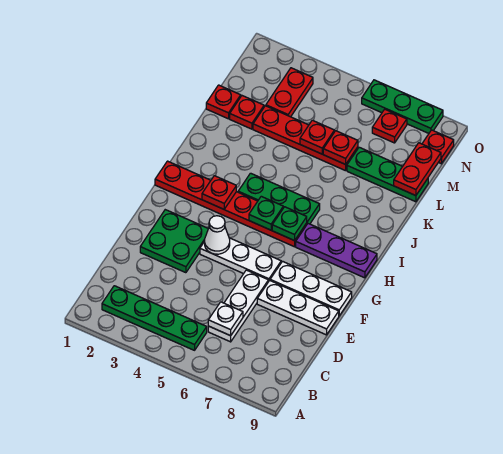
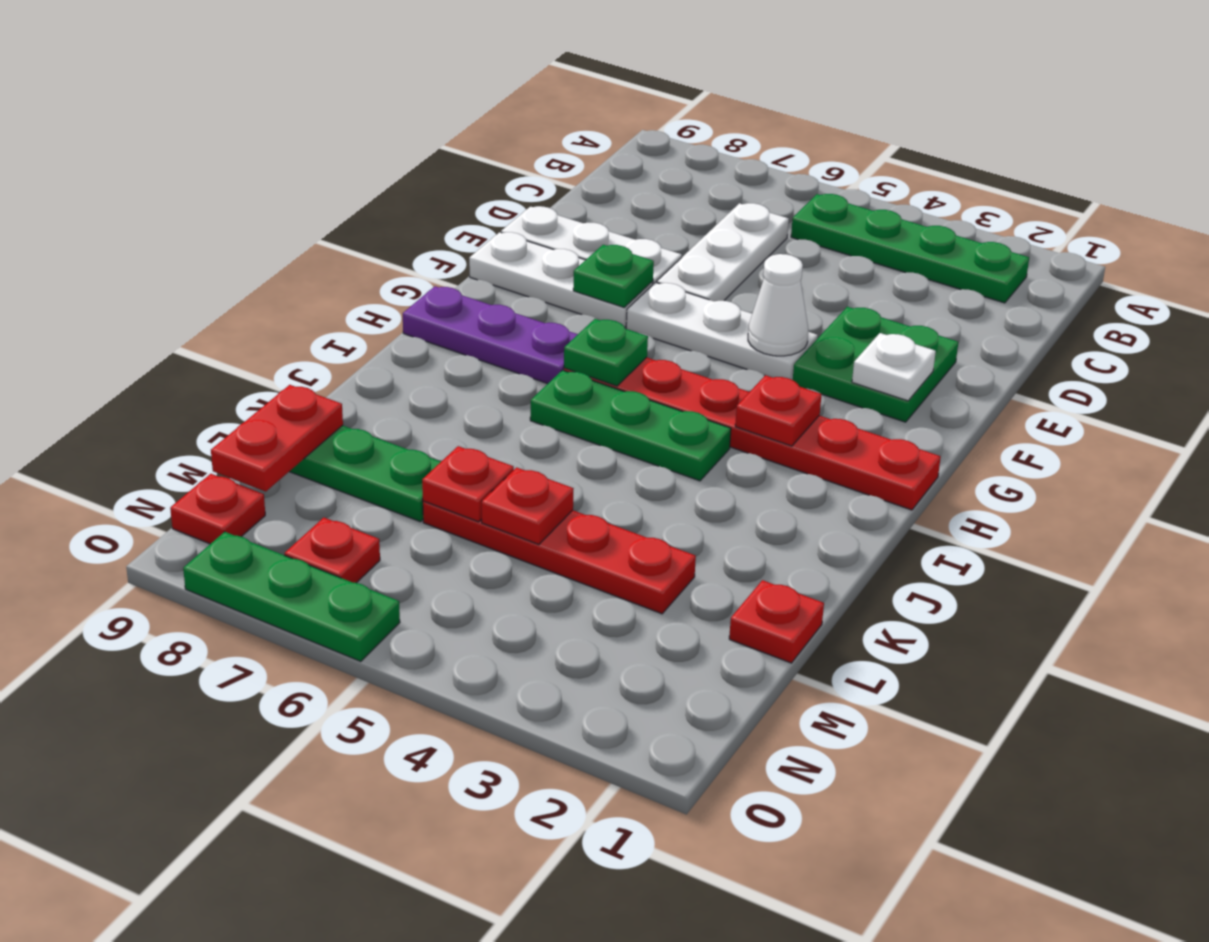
white plate C6 level 2 -> white plate F2 level 2
green plate H5 level 2 -> green plate F7 level 2
red plate L2 level 1 -> none
red plate M3:N3 level 1 -> none

